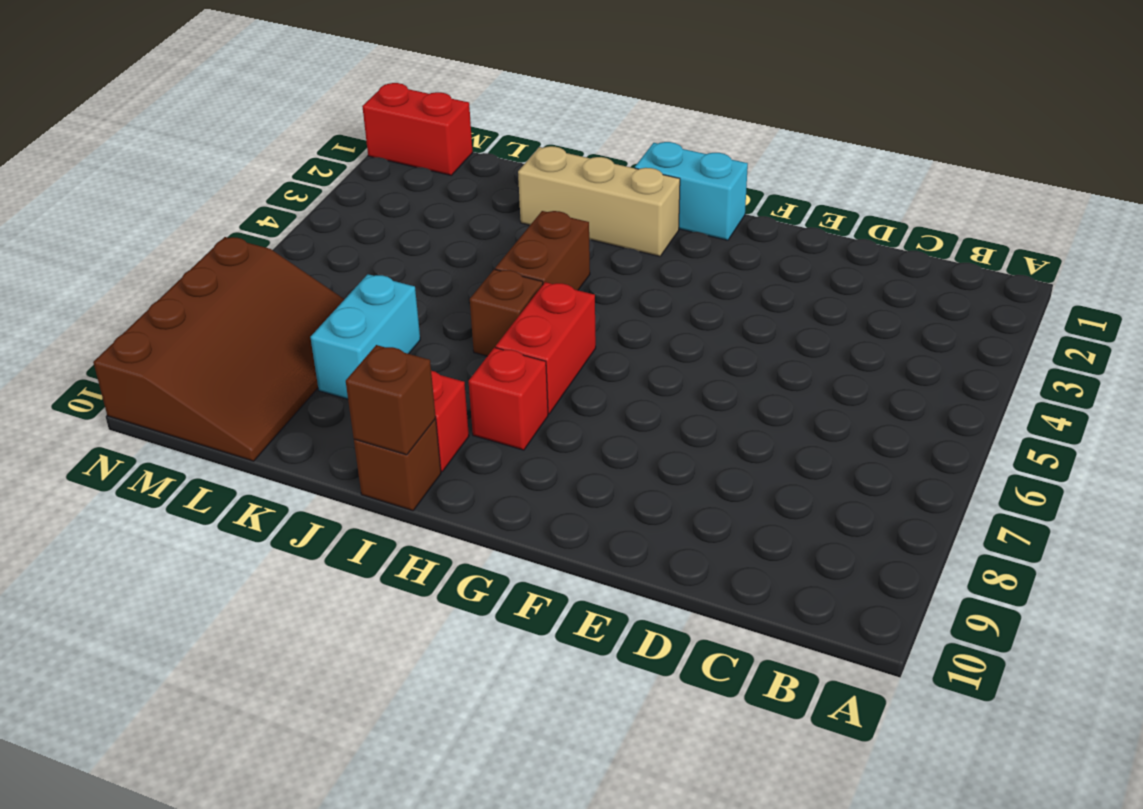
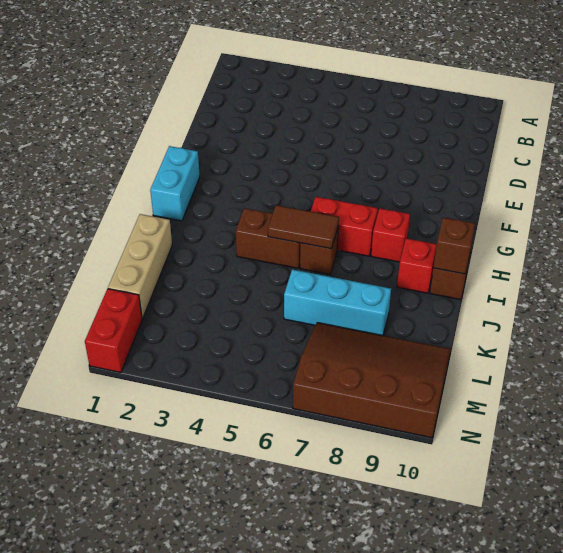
tan brick H2:J2 level 1 -> tan brick J1:L1 level 1
none -> brown tile I5:I6 level 2
cyan brick K7:K8 level 1 -> cyan brick K6:K8 level 1

